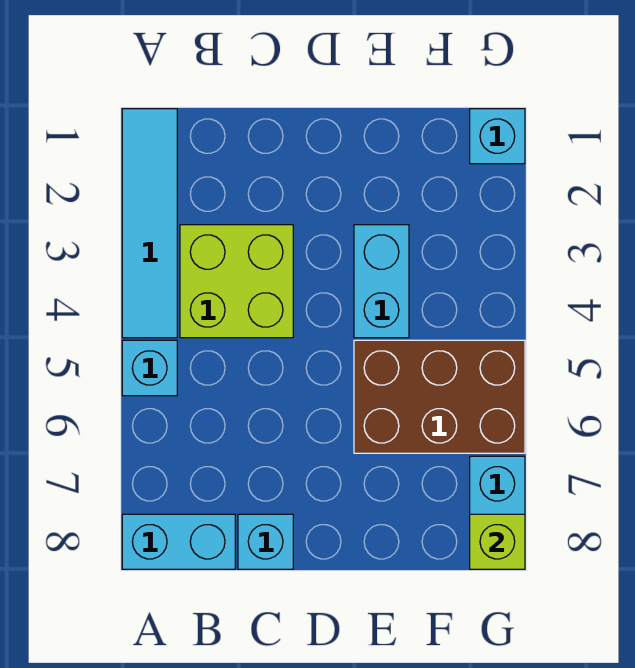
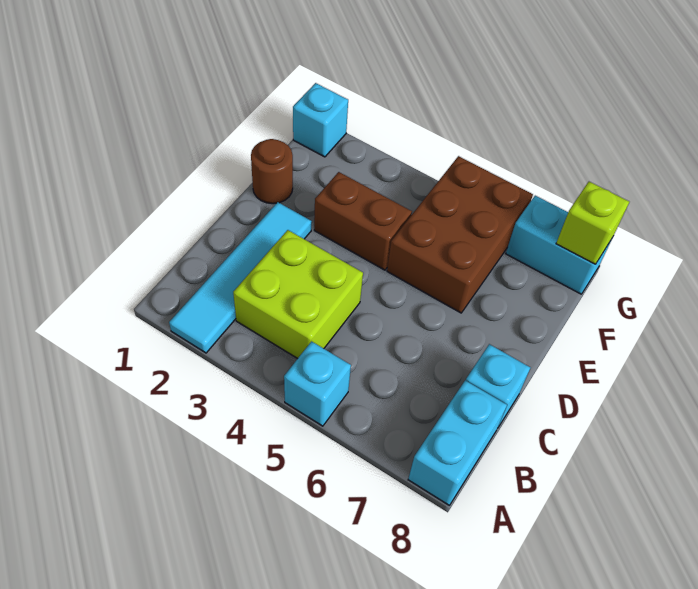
cyan tile A1:A4 level 1 -> cyan tile A2:D2 level 1
none -> brown round brick E1 level 1
cyan brick E3:E4 level 1 -> brown brick E3:E4 level 1

